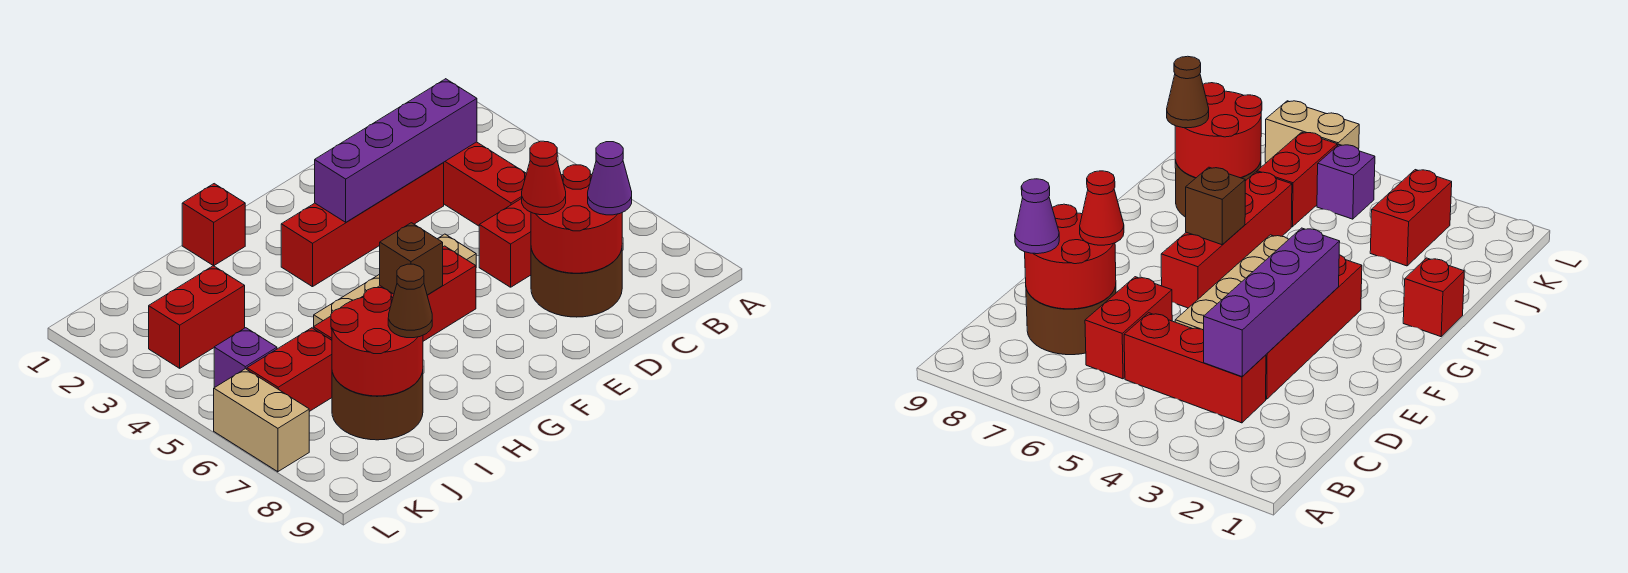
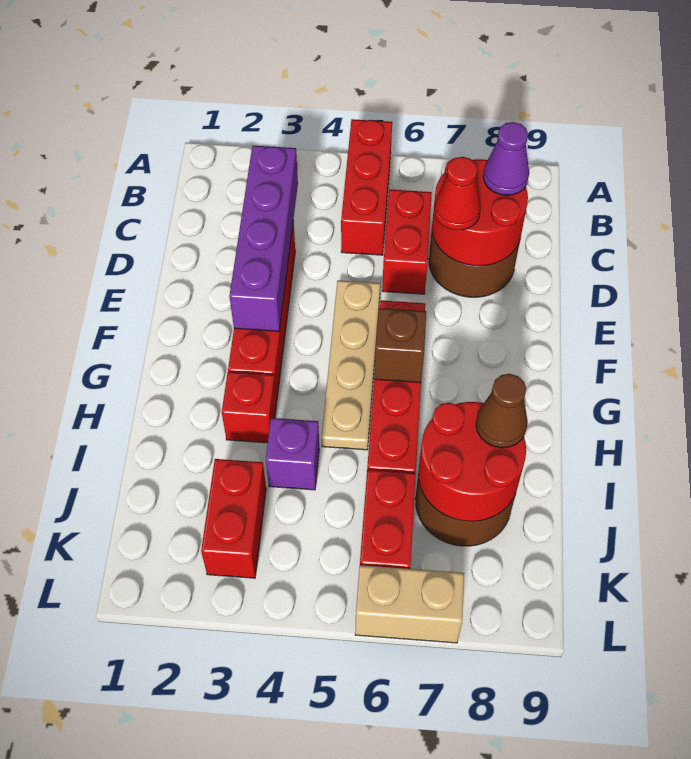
red brick C3:C5 level 1 -> red brick A5:C5 level 1
red brick H1 level 1 -> red brick H3 level 1
purple brick K5 level 1 -> purple brick I4 level 1

